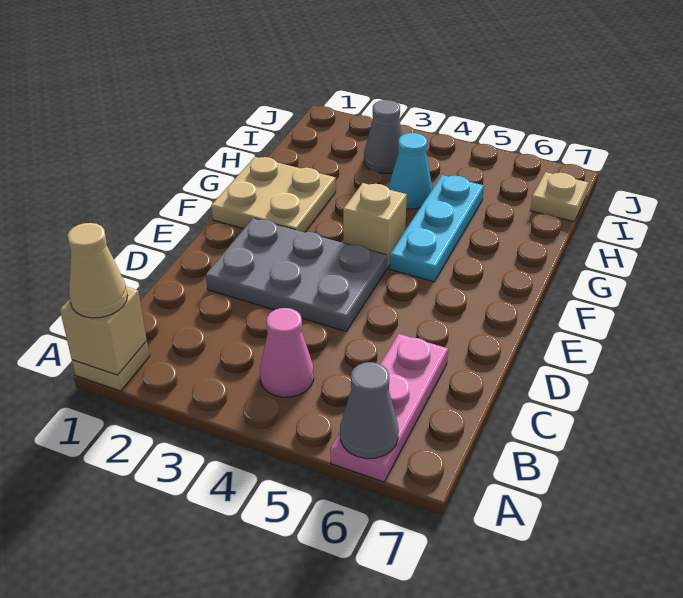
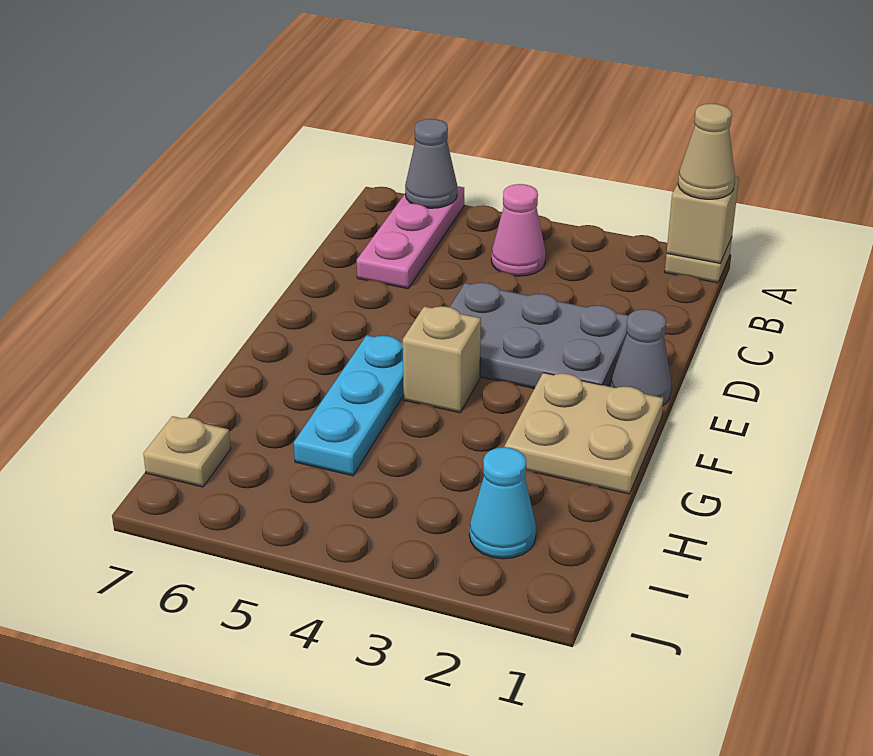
cyan cone H4 level 1 -> cyan cone I2 level 1
grey cone I3 level 1 -> grey cone E1 level 1

